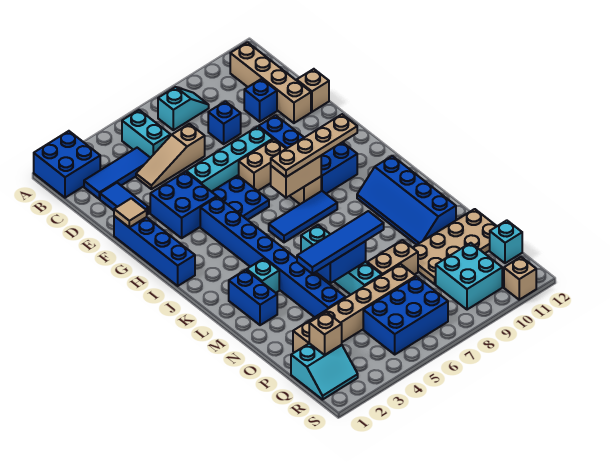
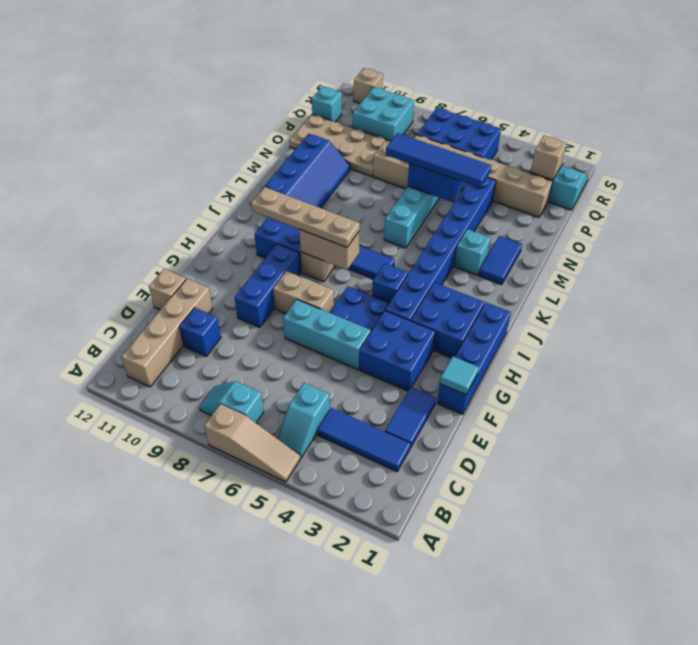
blue brick A1:B2 level 1 -> blue brick H2:I3 level 1
cyan brick B5:C5 level 1 -> cyan slope B5:C5 level 1 top C
tan slope D4:D6 level 1 top 6 -> tan slope A5:A7 level 1 top 7
blue brick D8 level 1 -> blue brick I5 level 1
tan tile F1 level 2 -> cyan tile F1 level 2
cyan brick F5:F8 level 1 -> cyan brick F5:F7 level 1
blue brick L2:M2 level 1 -> blue tile L2:M2 level 1

